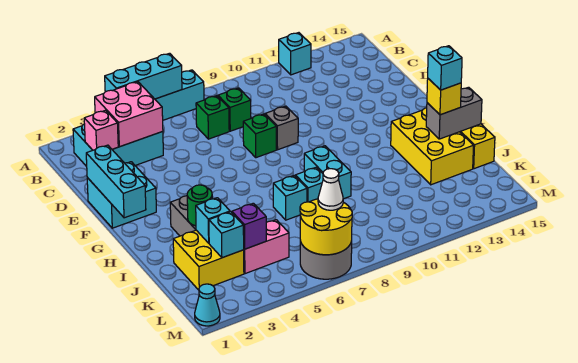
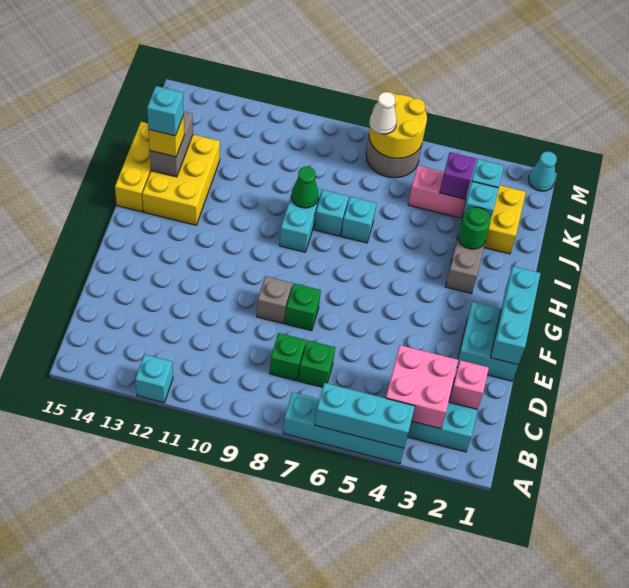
none -> green cone I9 level 2
grey brick I14:I15 level 2 -> grey brick I14:J14 level 2

